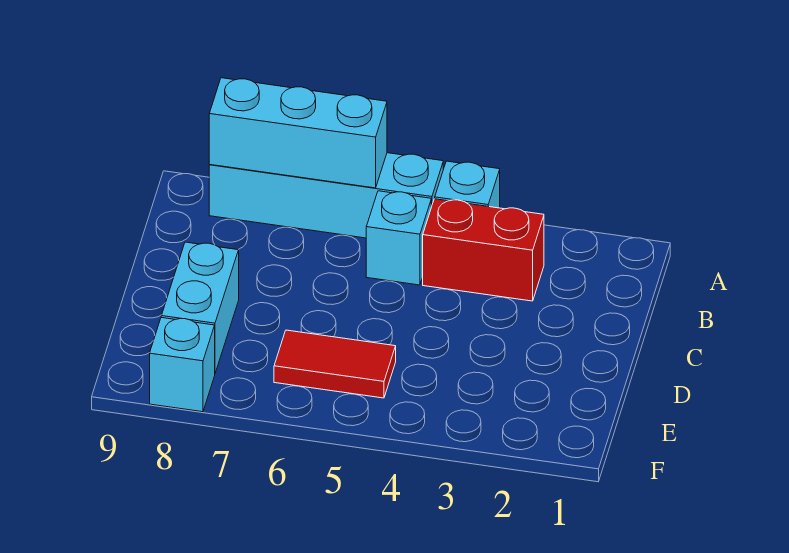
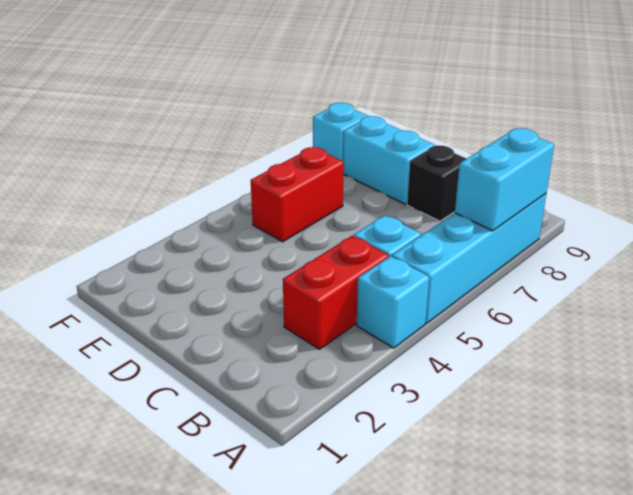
cyan brick A6:A8 level 2 -> cyan brick A7:A8 level 2
none -> black brick C8 level 1
red tile E5:E6 level 1 -> red brick E5:E6 level 1

